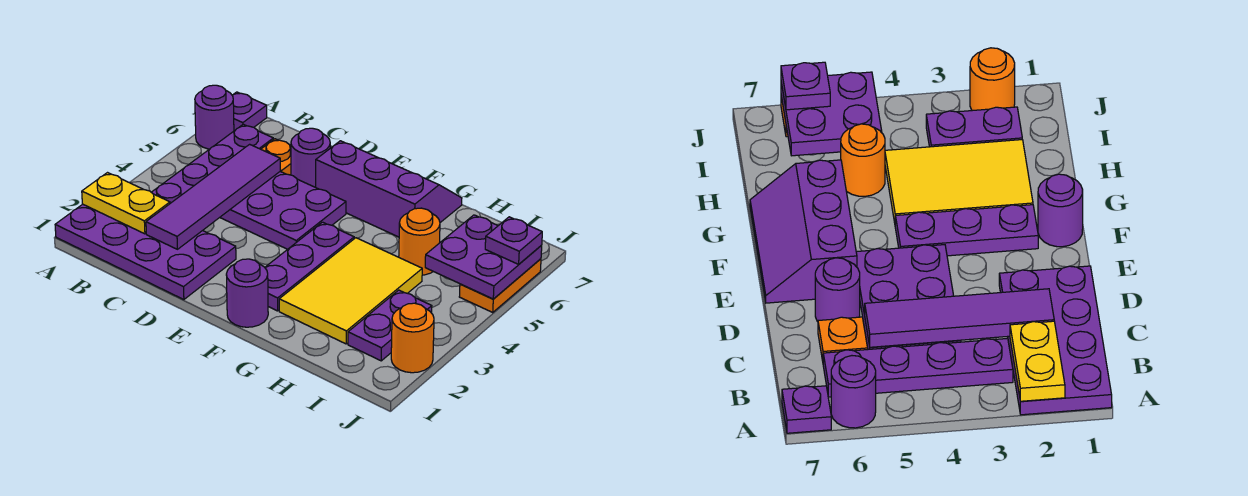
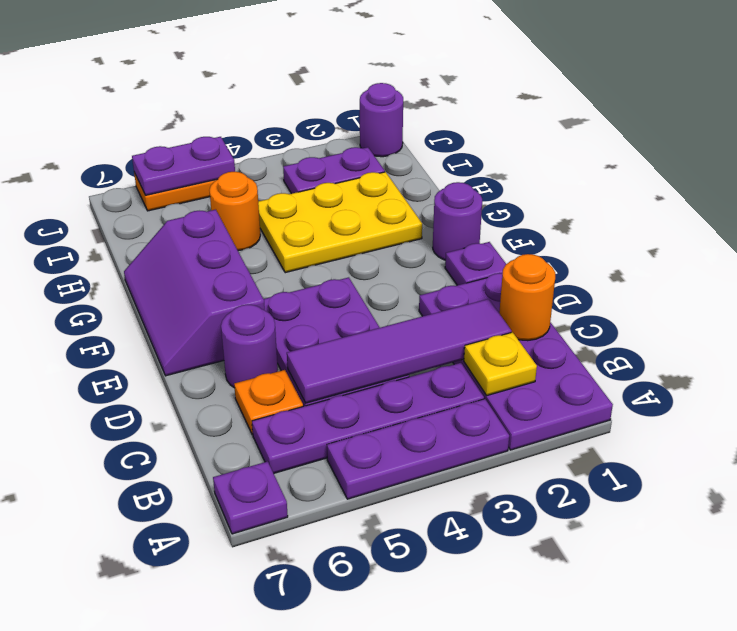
yellow plate A2:B2 level 2 -> yellow plate B2 level 2
purple round brick A6 level 1 -> purple round brick J1 level 1
purple plate F2:F4 level 1 -> purple plate A3:A5 level 1
yellow tile G2:H4 level 1 -> yellow plate G2:H4 level 1
purple plate I5:J6 level 2 -> purple plate J5:J6 level 2
orange round brick J2 level 1 -> orange round brick C1 level 2
purple plate J6 level 3 -> purple plate E1 level 1

